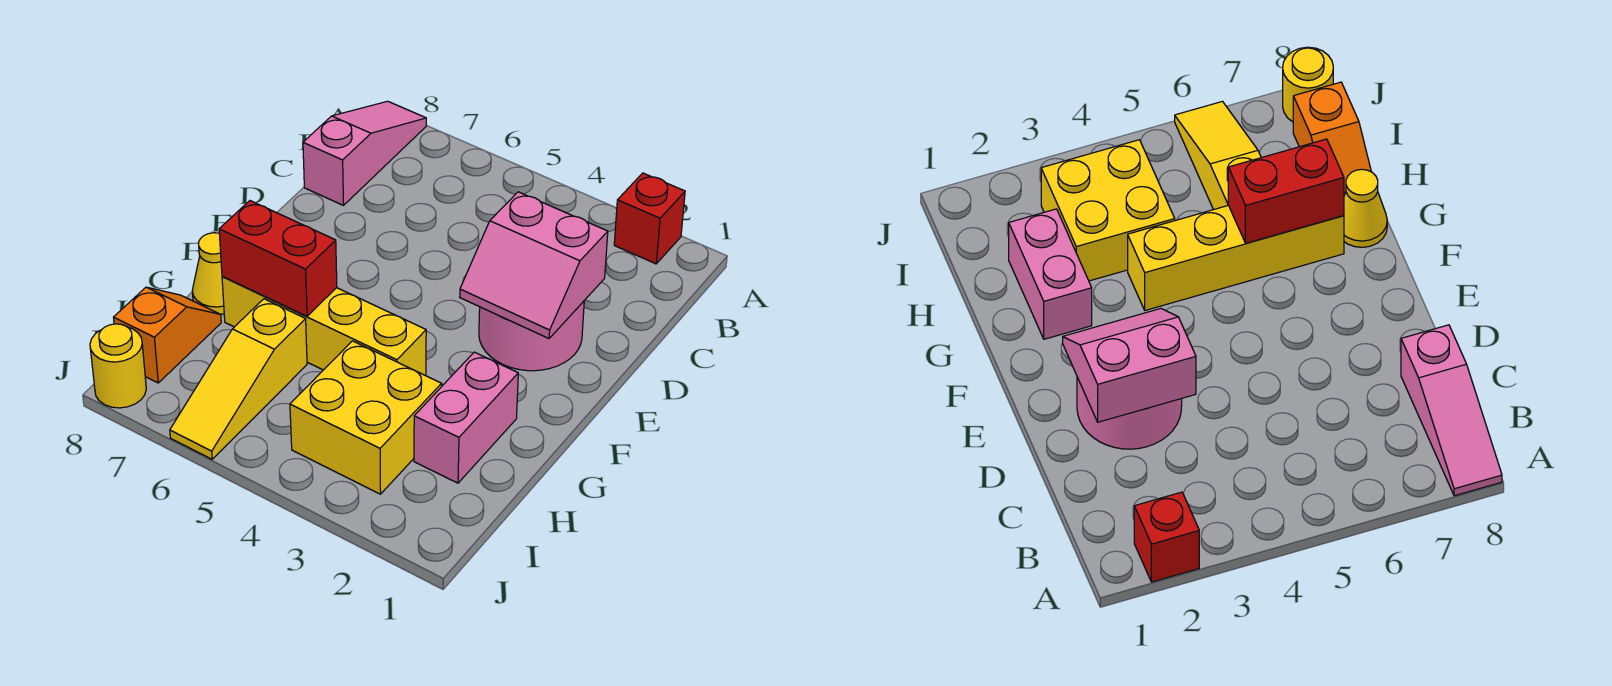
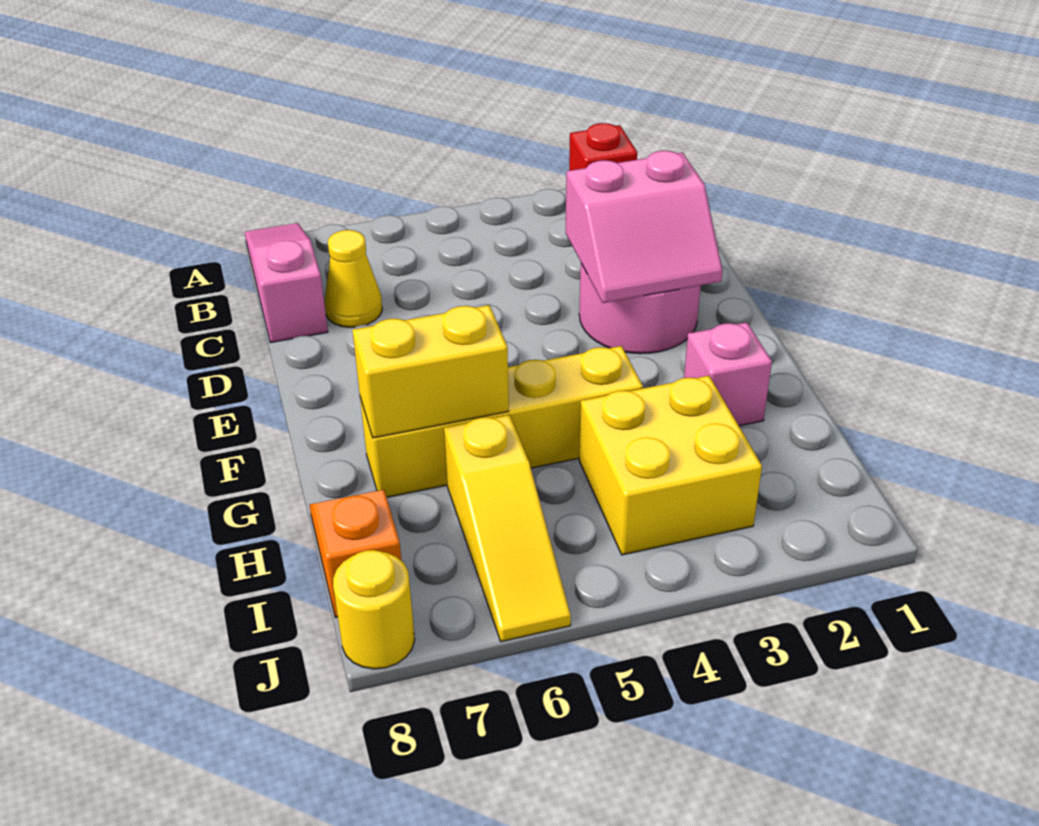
pink brick G2:H2 level 1 -> pink brick G2 level 1
red brick G6:G7 level 2 -> yellow brick G6:G7 level 2
yellow cone G8 level 1 -> yellow cone C7 level 1

